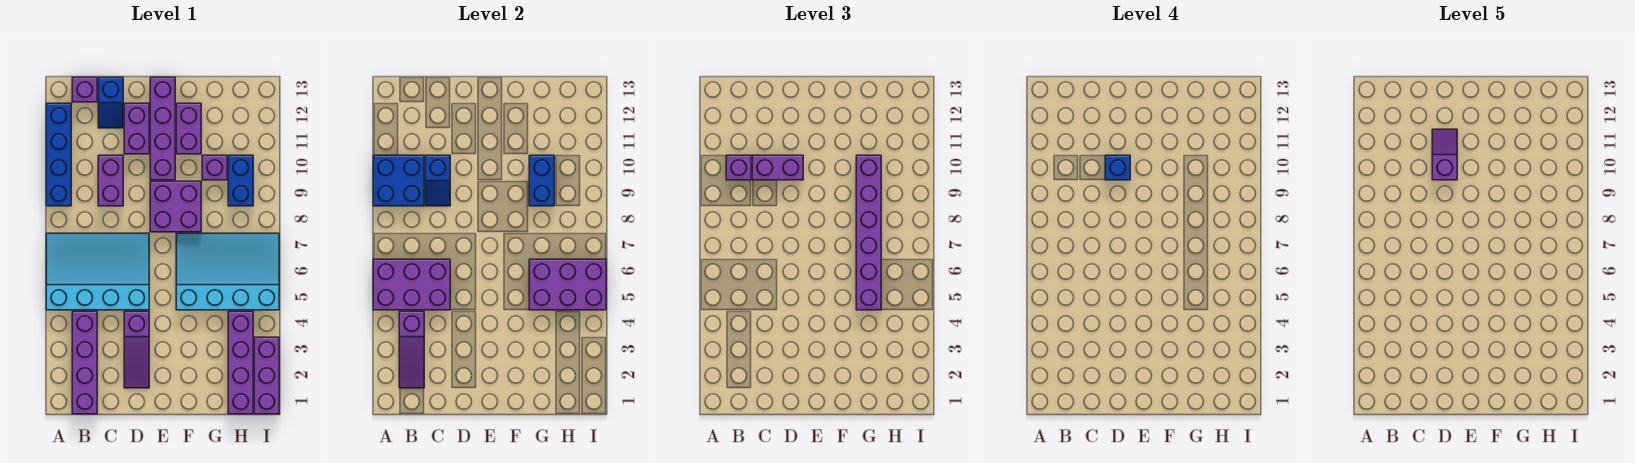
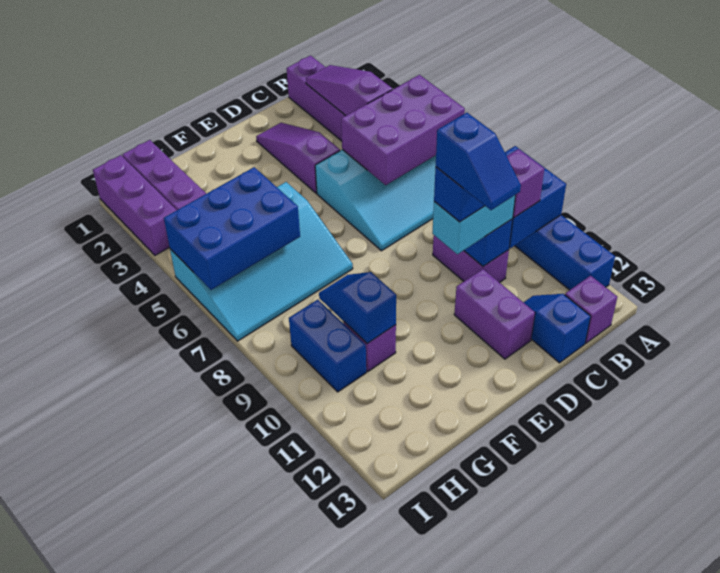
purple brick C10:D10 level 3 -> cyan brick C10:D10 level 3
purple slope D10:D11 level 5 top 10 -> blue slope D10:D11 level 5 top 10
purple brick E8:F9 level 1 -> none
purple brick E10:E13 level 1 -> none
purple brick F11:F12 level 1 -> none
purple brick G5:I6 level 2 -> blue brick G5:I6 level 2
purple brick G5:G10 level 3 -> none
blue brick G9:G10 level 2 -> blue slope G9:G10 level 2 top 10

